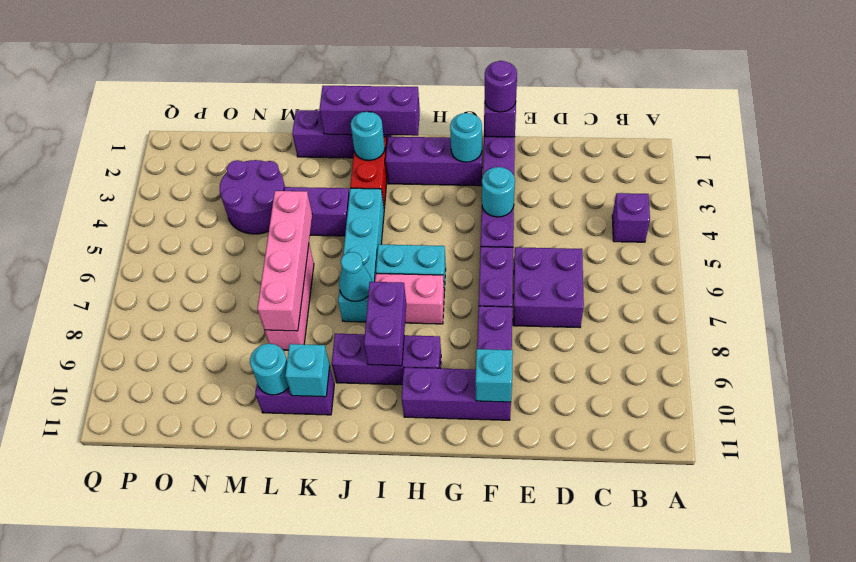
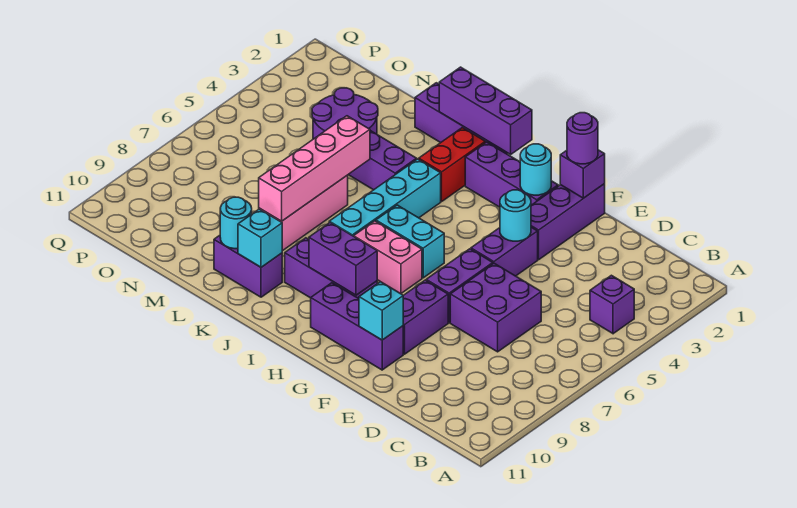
purple brick I8:I9 level 2 -> purple brick H9:I9 level 2
cyan round brick J2 level 2 -> none
cyan cone J7 level 2 -> none

